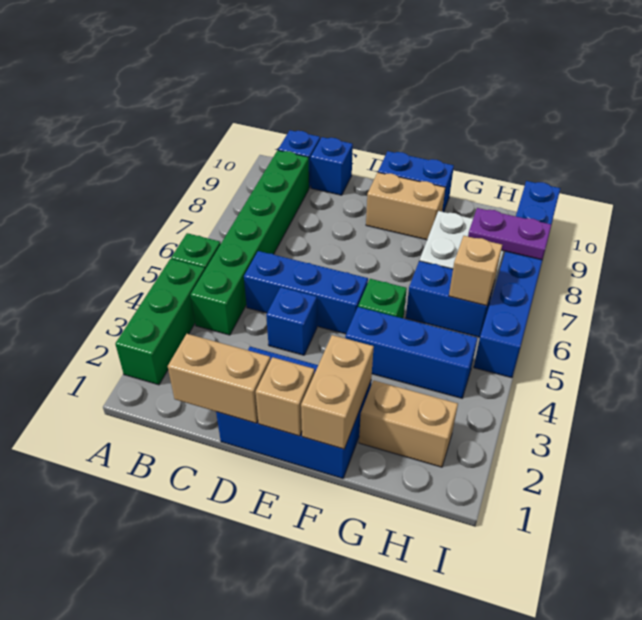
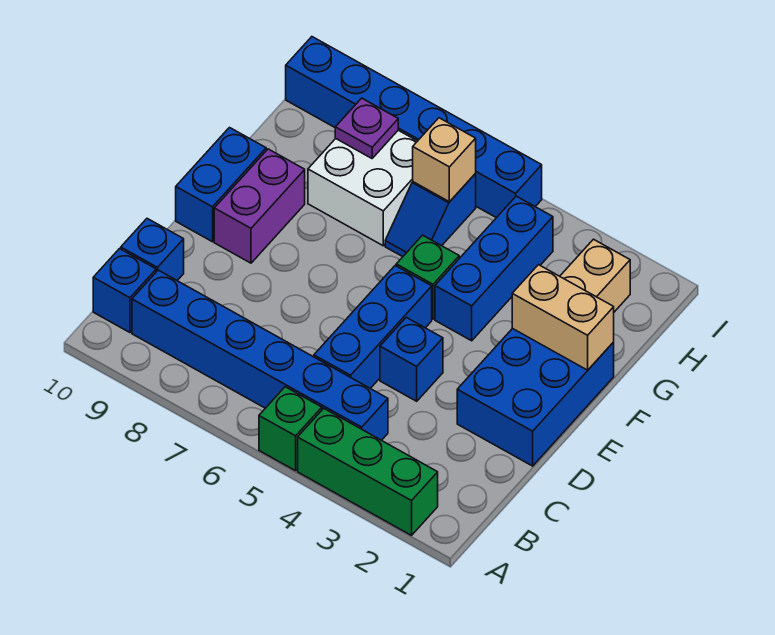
green brick B4:B9 level 1 -> blue brick B4:B9 level 1
tan brick C1:D1 level 2 -> none
tan brick E1 level 2 -> none
tan brick E9:F9 level 1 -> purple brick E9:F9 level 1
blue brick G6:H6 level 1 -> blue slope G6:H6 level 1 top H
purple plate H8:I8 level 2 -> purple plate H8 level 2

